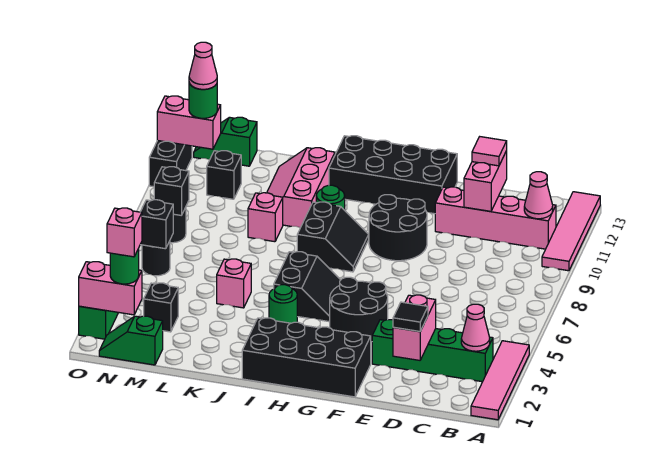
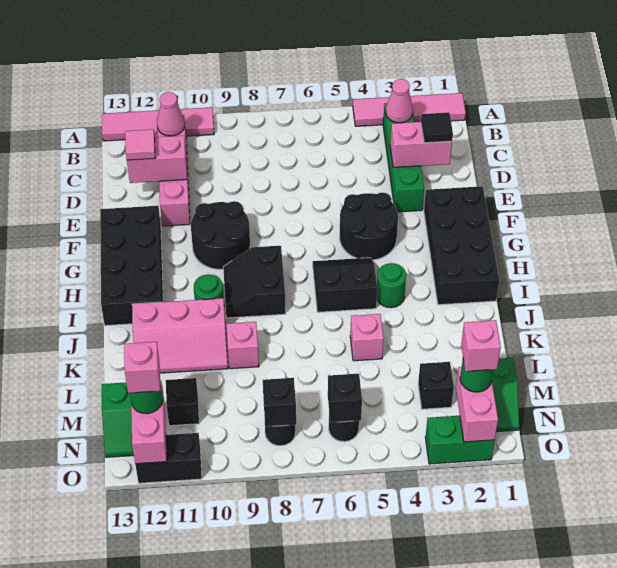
black slope H8:I9 level 1 top I -> black slope H8:I9 level 1 top 8
pink cone N12 level 4 -> pink brick N12 level 4

